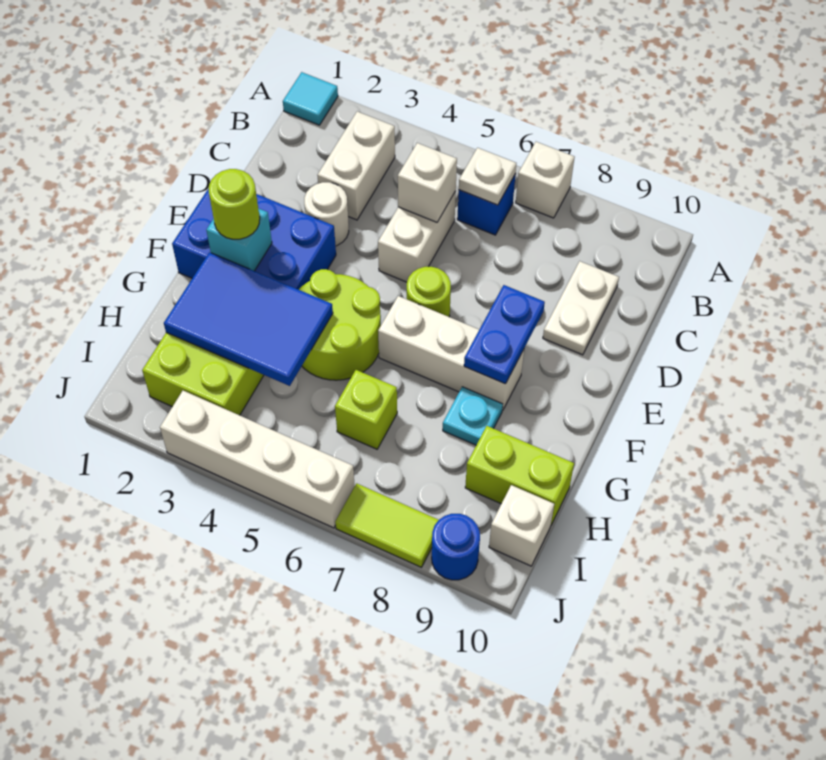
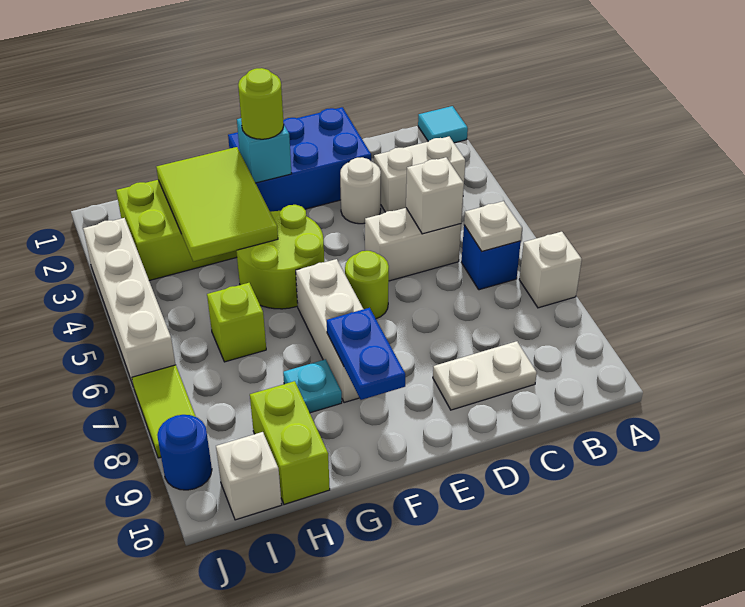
blue brick E1:F3 level 1 -> blue brick D1:F2 level 1
blue plate E8:F8 level 2 -> blue plate F8:F9 level 2
blue tile G2:H4 level 2 -> lime tile G2:H4 level 2

